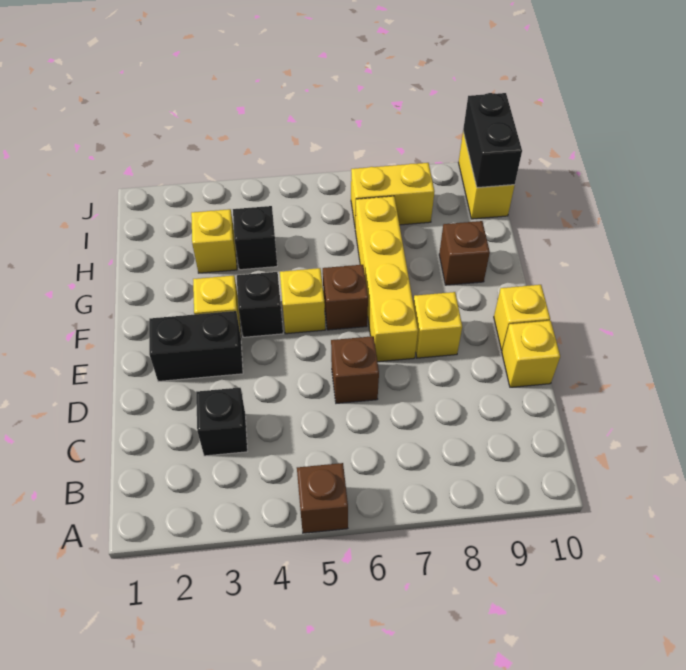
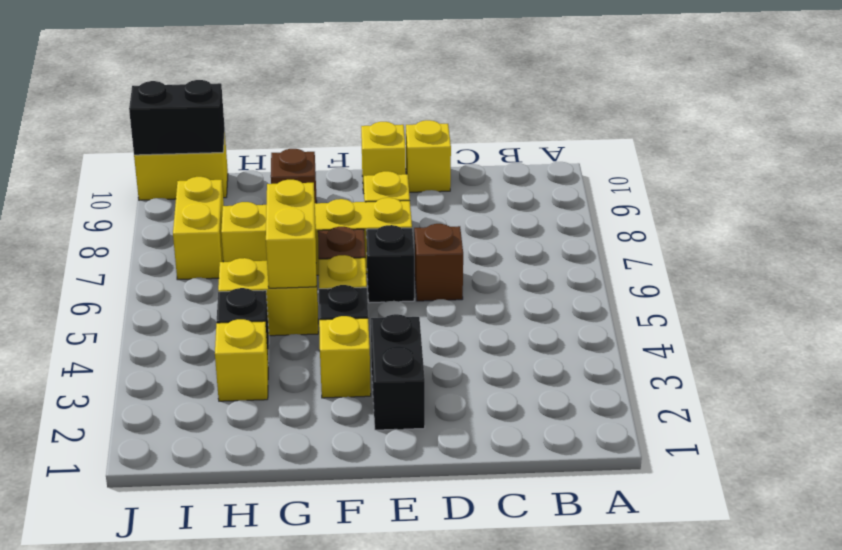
brown brick A5 level 1 -> none
black brick C3 level 1 -> black brick E6 level 1
none -> yellow brick G5:H5 level 1
none -> yellow brick G5:G6 level 2

